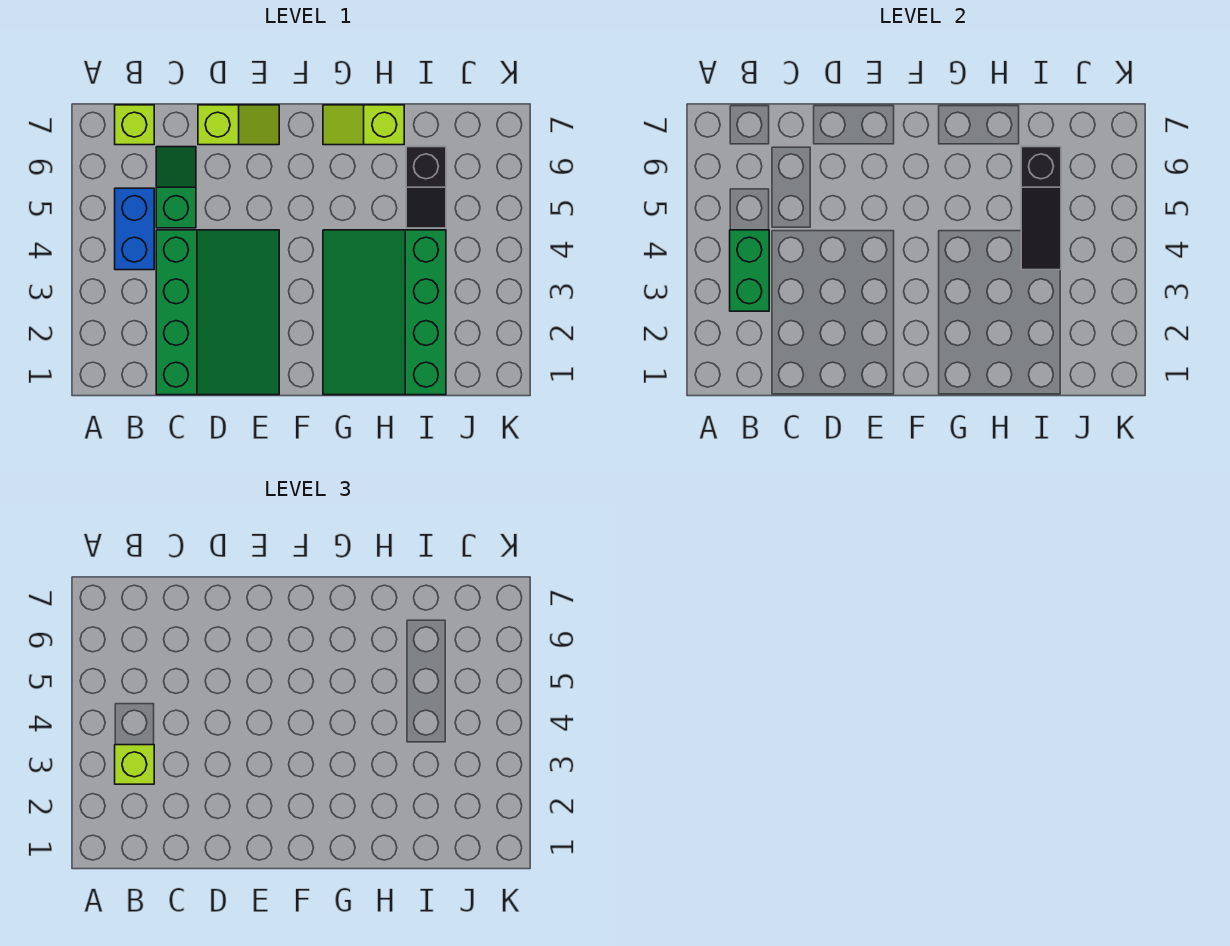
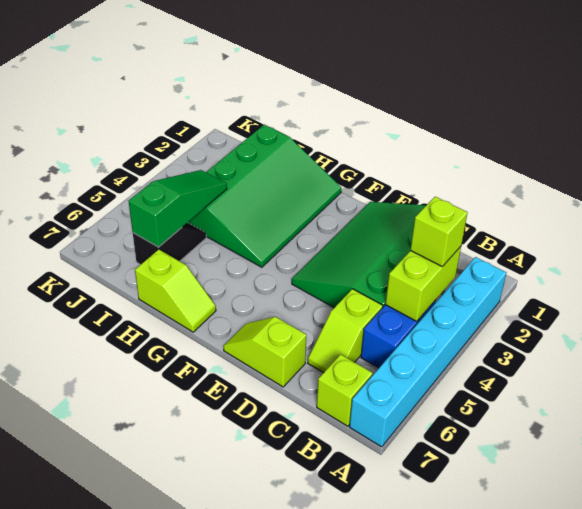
none -> cyan brick A2:A7 level 1
green brick B3:B4 level 2 -> lime brick B3:B4 level 2
green slope C5:C6 level 1 top 5 -> lime slope C5:C6 level 1 top 5
black slope I4:I6 level 2 top 6 -> green slope I4:I6 level 2 top 6

